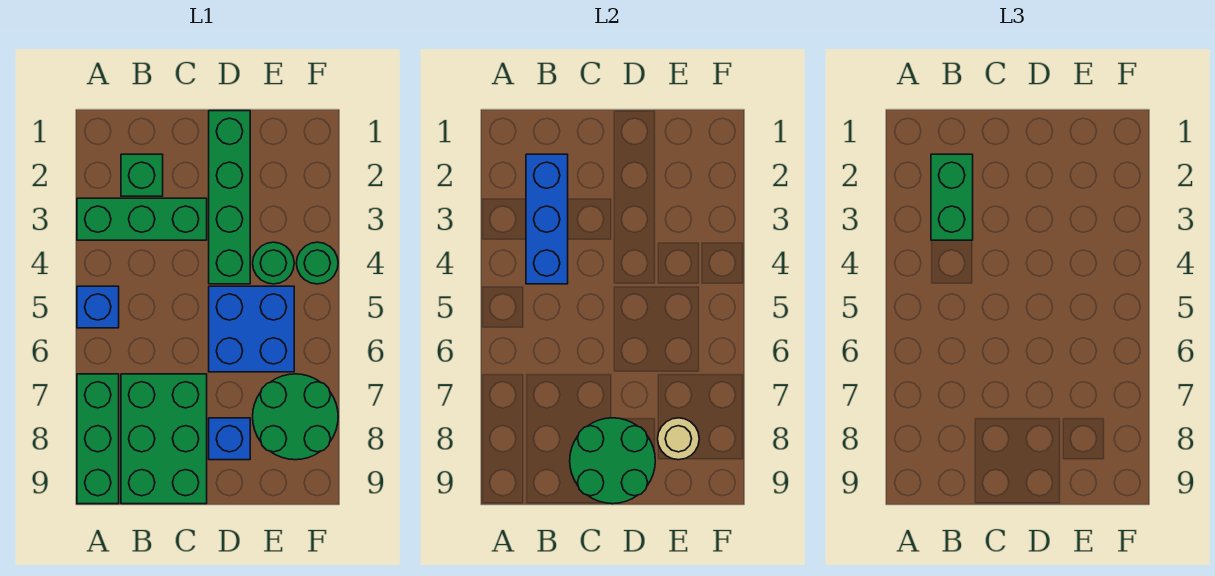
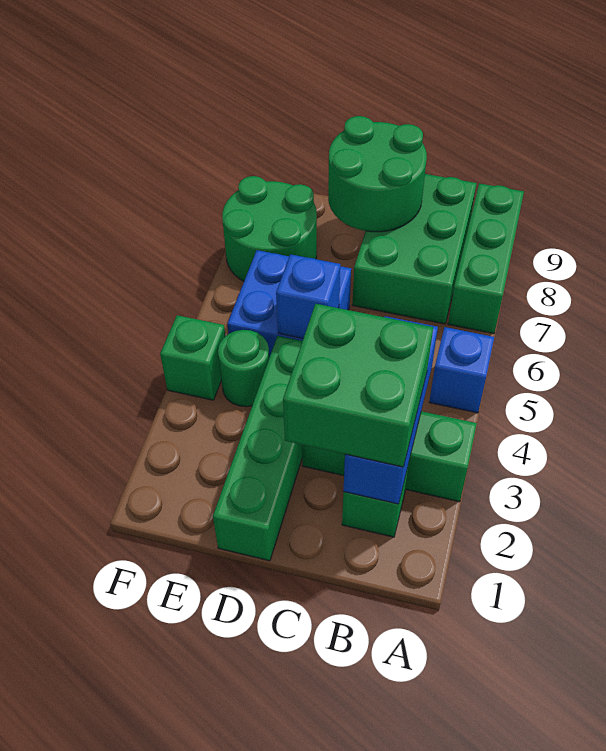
green brick B2:B3 level 3 -> green brick B2:C3 level 3
blue brick D8 level 1 -> blue brick D5 level 2
tan round brick E8 level 2 -> none
green round brick F4 level 1 -> green brick F4 level 1

